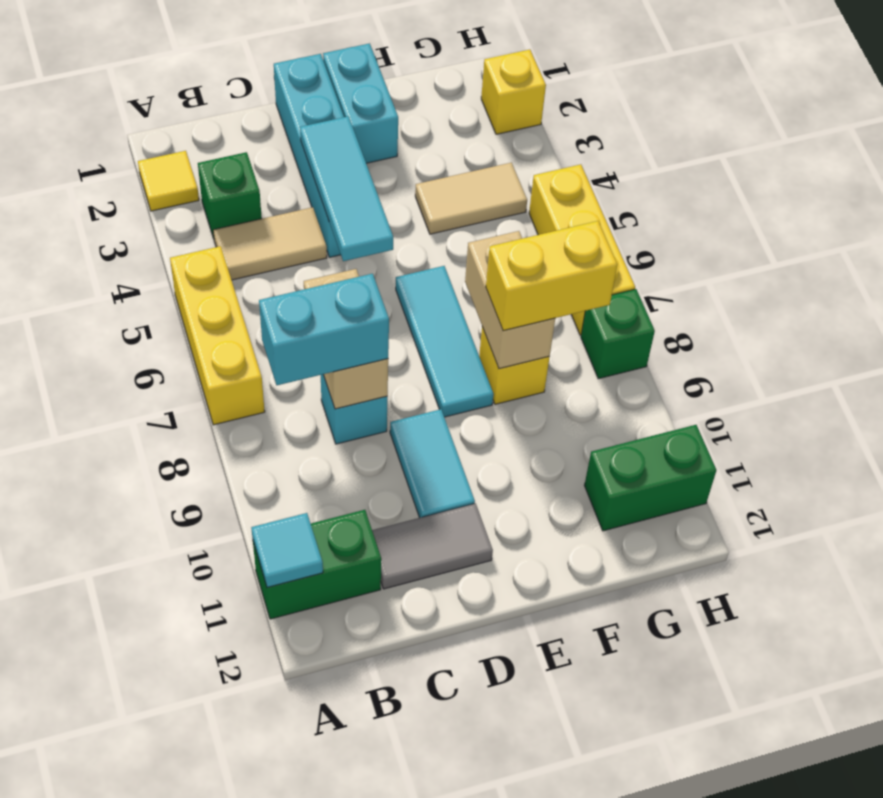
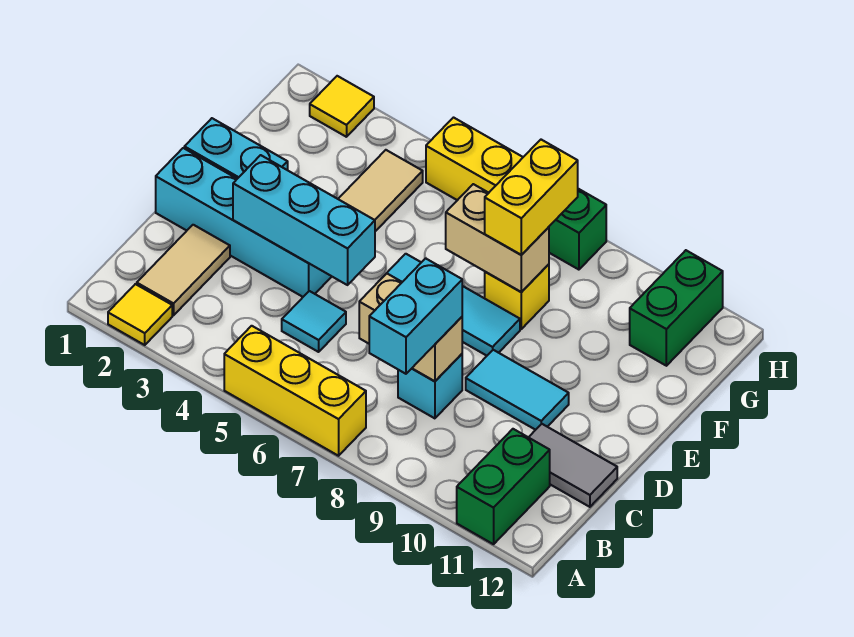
cyan tile A11 level 2 -> cyan tile C5 level 1
green brick B3 level 1 -> none
tan tile B4:C4 level 1 -> tan tile B2:C2 level 1
grey tile C11:D11 level 1 -> grey tile C11:C12 level 1
cyan tile D3:D5 level 2 -> cyan brick D3:D5 level 2
yellow brick H2 level 1 -> yellow tile H2 level 1

